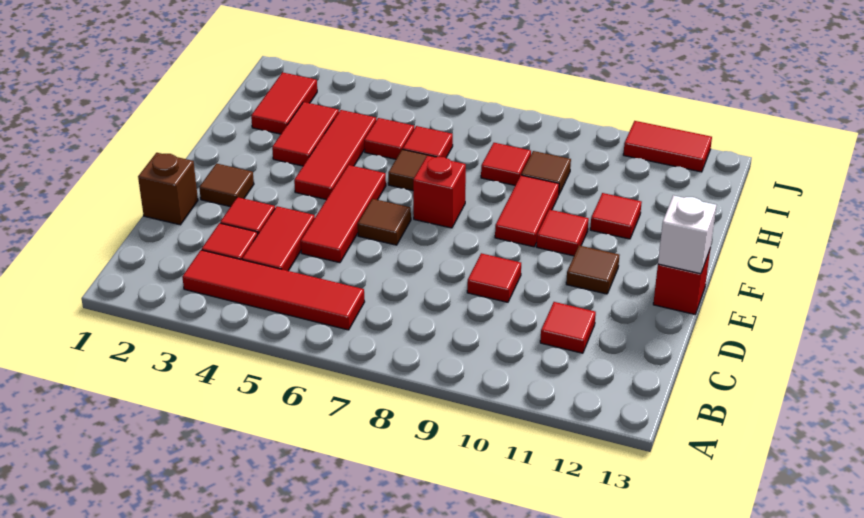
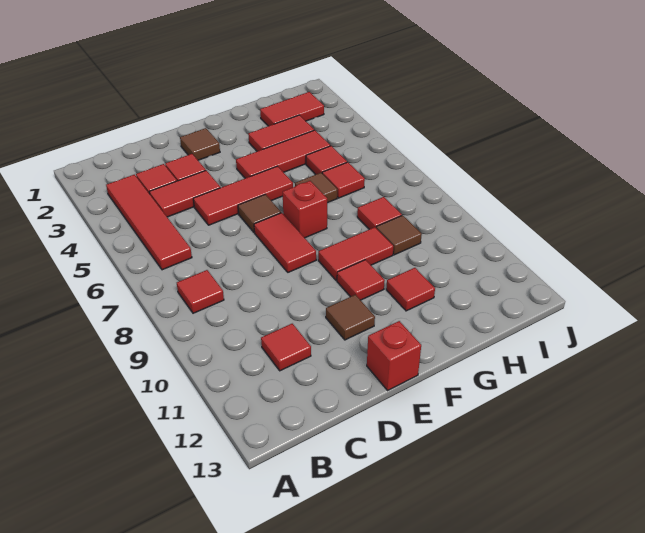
brown brick D1 level 1 -> none
red tile D9 level 1 -> red tile B8 level 1
white brick E13 level 2 -> none
red tile J11:J12 level 1 -> red tile E7:E8 level 1

